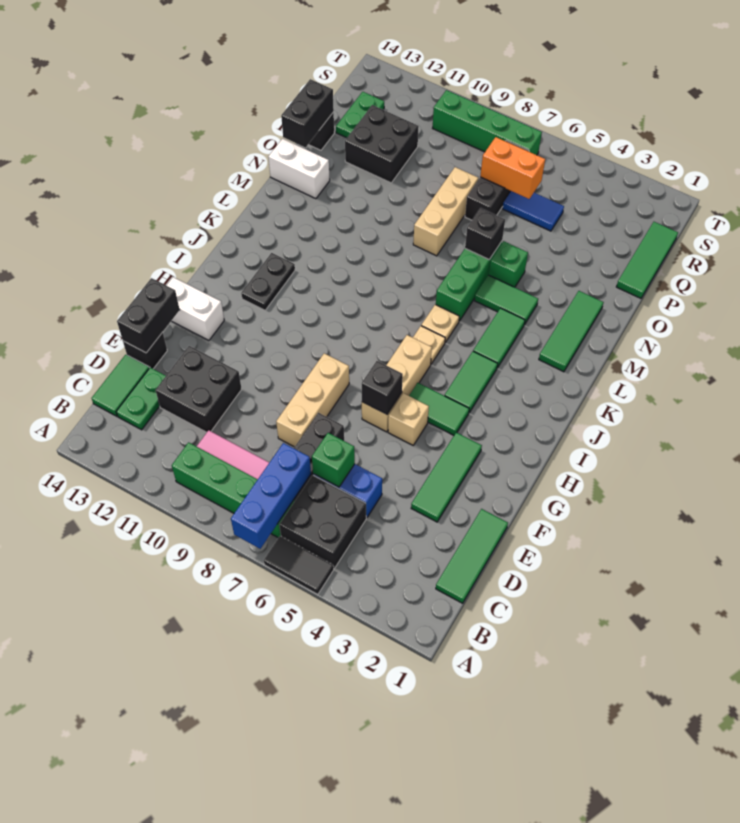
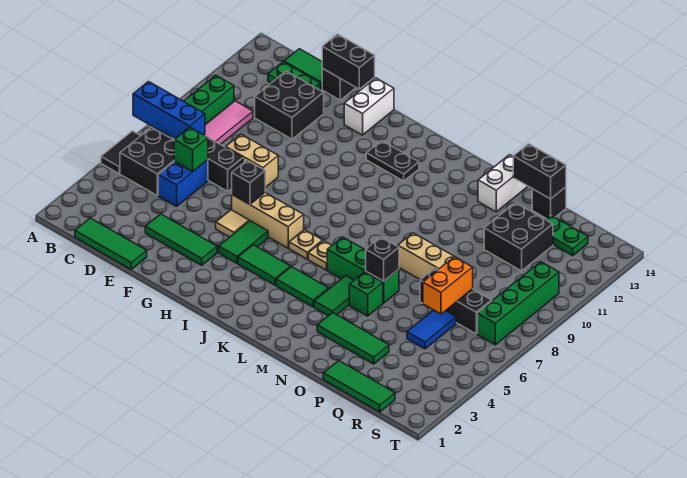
tan brick E8:G8 level 1 -> tan brick E8:F8 level 1
tan brick G5 level 1 -> tan tile G5 level 1
green tile L2:N2 level 1 -> green tile N3:P3 level 1

